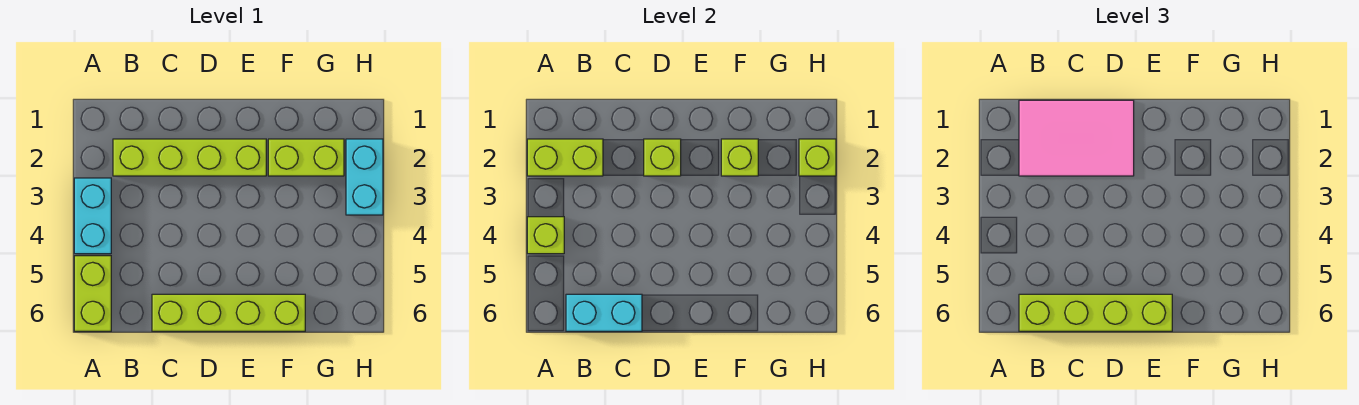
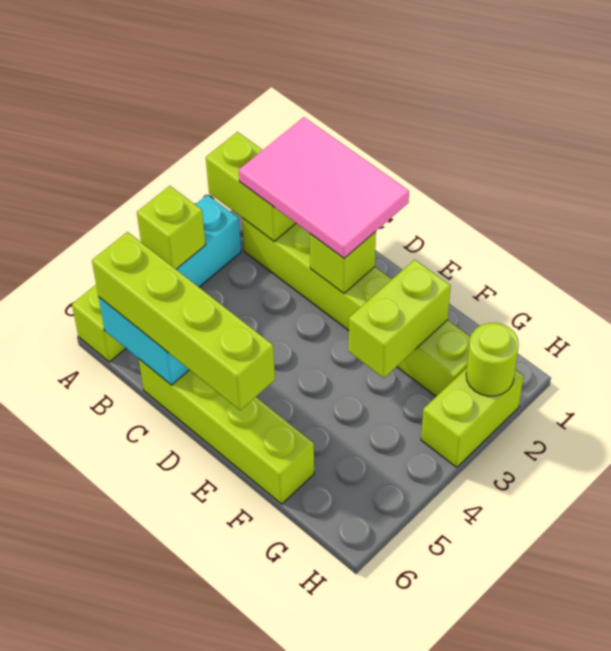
lime brick F2 level 2 -> lime brick F2:F3 level 2
cyan brick H2:H3 level 1 -> lime brick H2:H3 level 1
lime brick H2 level 2 -> lime round brick H2 level 2

